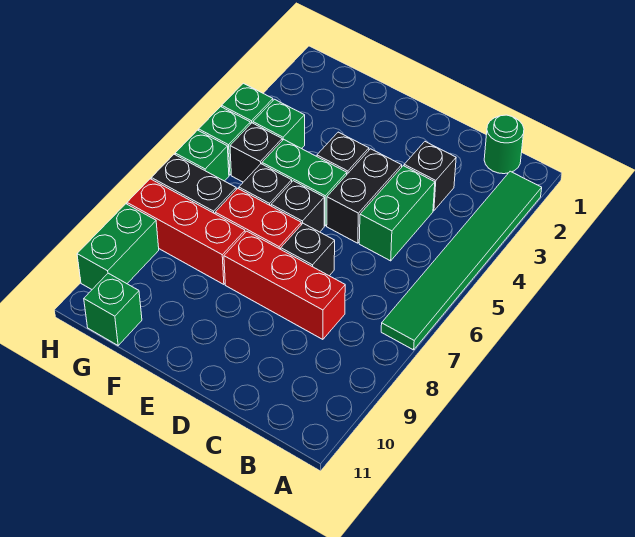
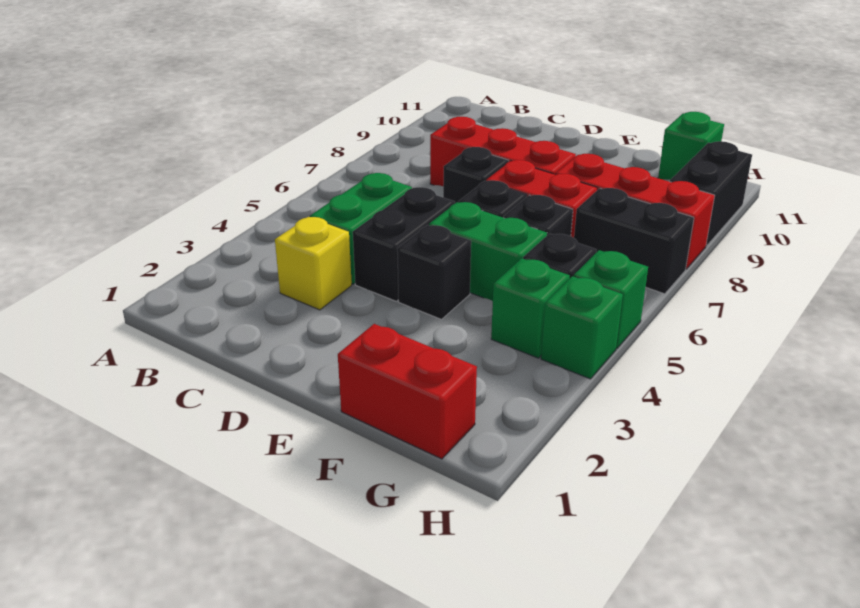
green tile A2:A7 level 1 -> none
green round brick B1 level 1 -> none
black brick C3 level 1 -> yellow brick C3 level 1
none -> red brick F1:G1 level 1
green brick H6 level 1 -> none
green brick H9:H10 level 1 -> black brick H9:H10 level 1

